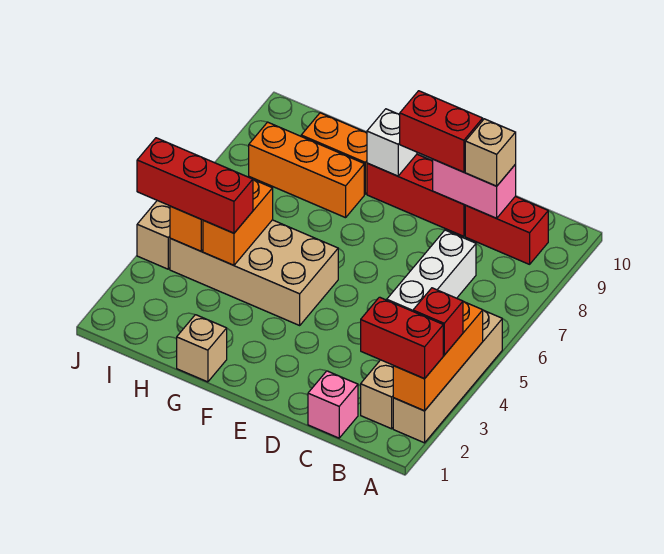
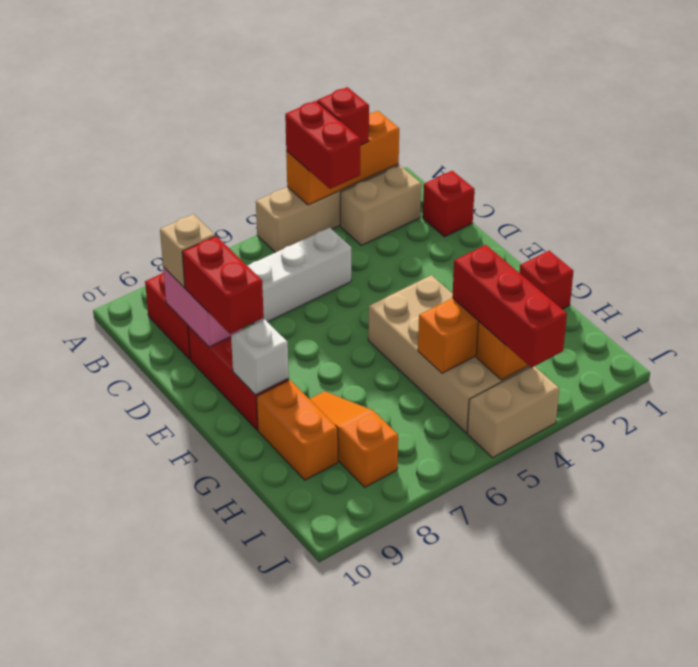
red brick A2:B2 level 3 -> red brick A4:B4 level 3
pink brick C1 level 1 -> red brick C1 level 1
tan brick G1 level 1 -> red brick G1 level 1
orange brick G8:I8 level 1 -> orange slope G8:I8 level 1 top I

